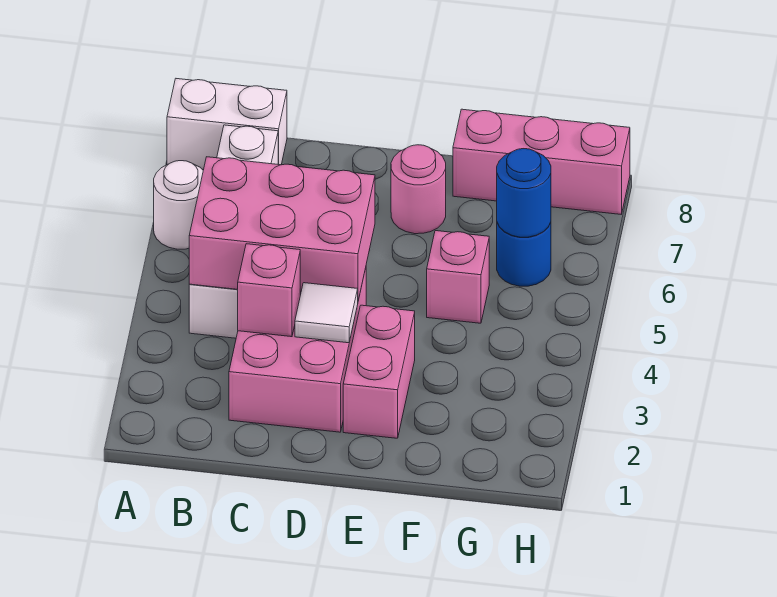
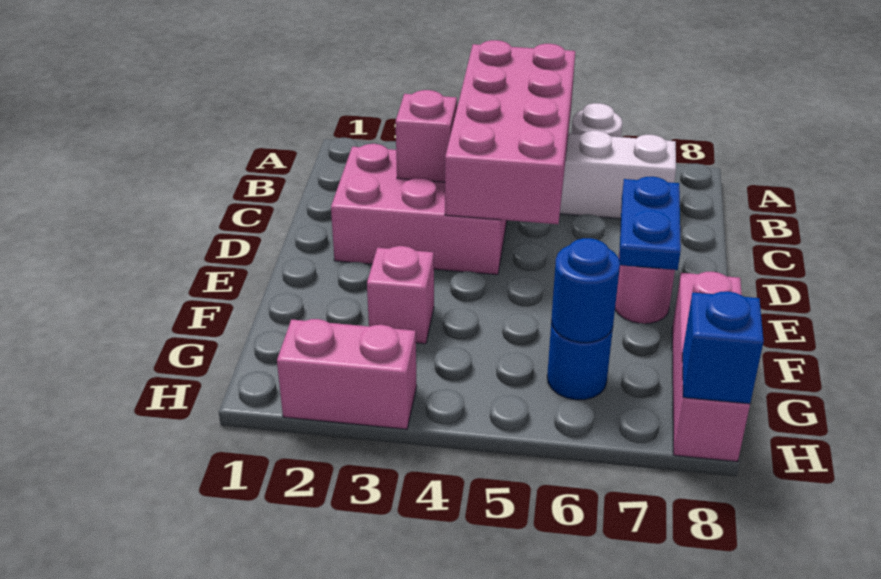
white brick A8:B8 level 1 -> none
pink brick B4:D5 level 2 -> pink brick A4:D5 level 2
white tile D3 level 2 -> none
none -> blue plate D7:E7 level 2
pink brick E2:E3 level 1 -> pink brick H2:H3 level 1
pink brick F5 level 1 -> pink brick F3 level 1
none -> blue brick H8 level 2

